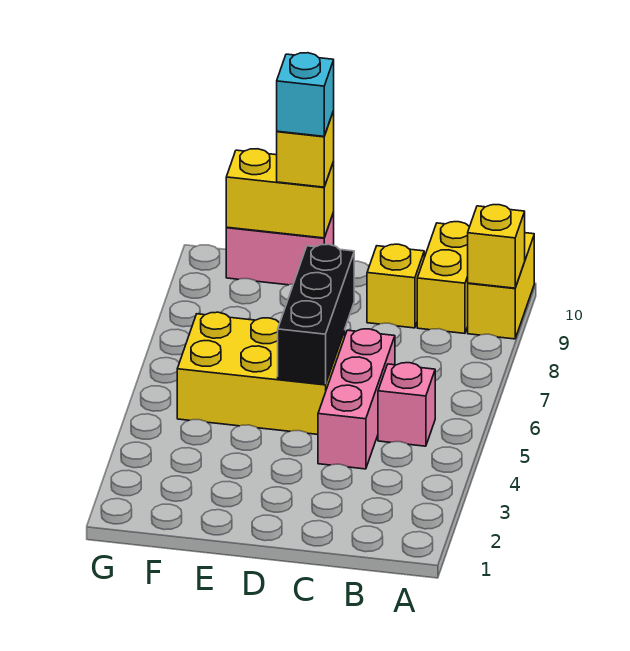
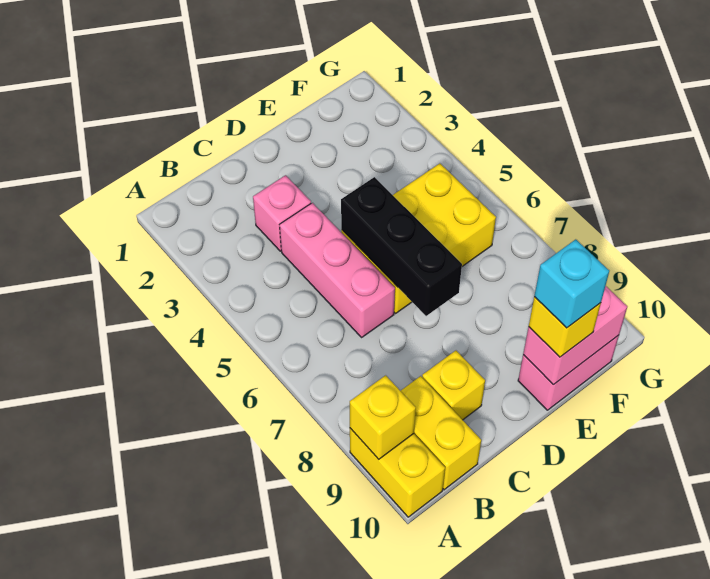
pink brick B5 level 1 -> pink brick C3 level 1
yellow brick E10:F10 level 2 -> pink brick E10:F10 level 2

